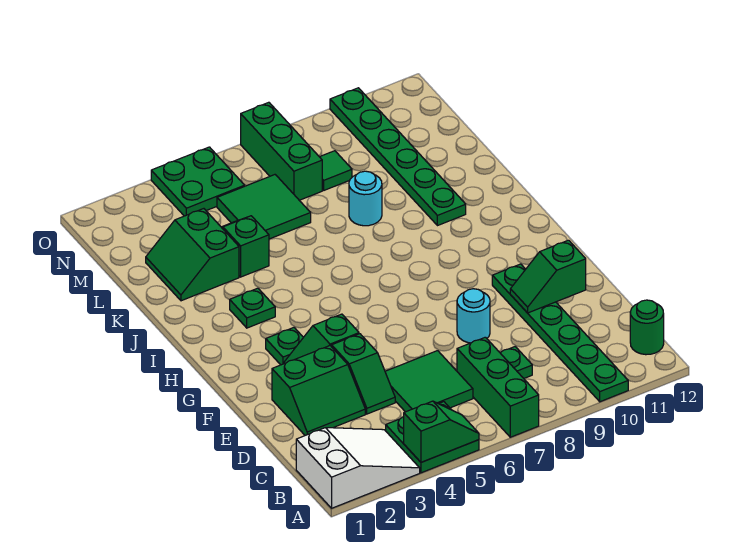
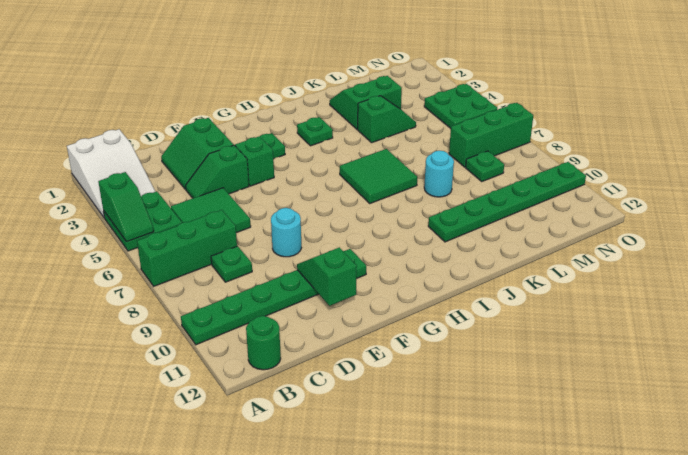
green tile L5:M6 level 1 -> green tile I6:J7 level 1
green tile M8 level 1 -> green plate M8 level 1

